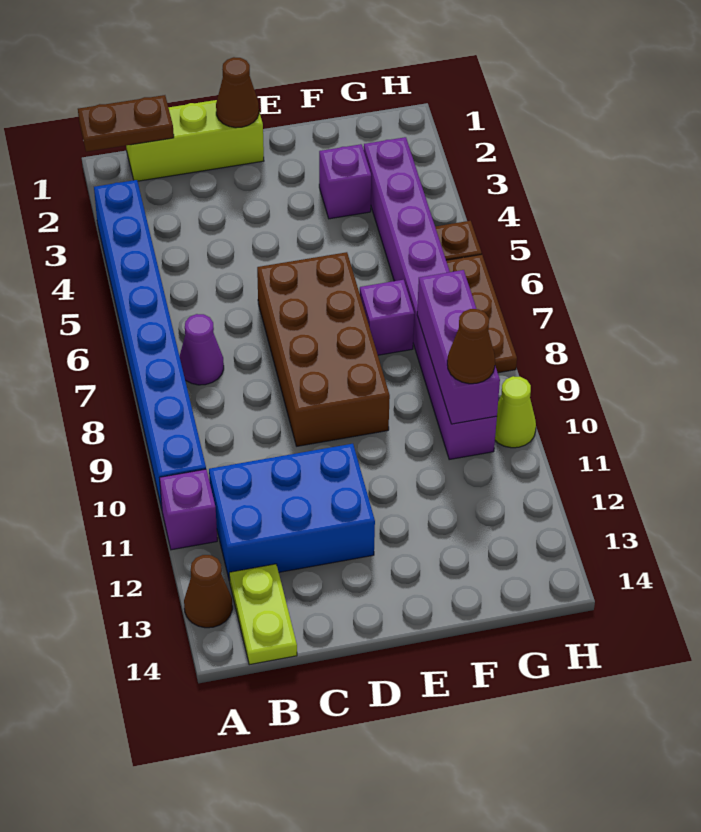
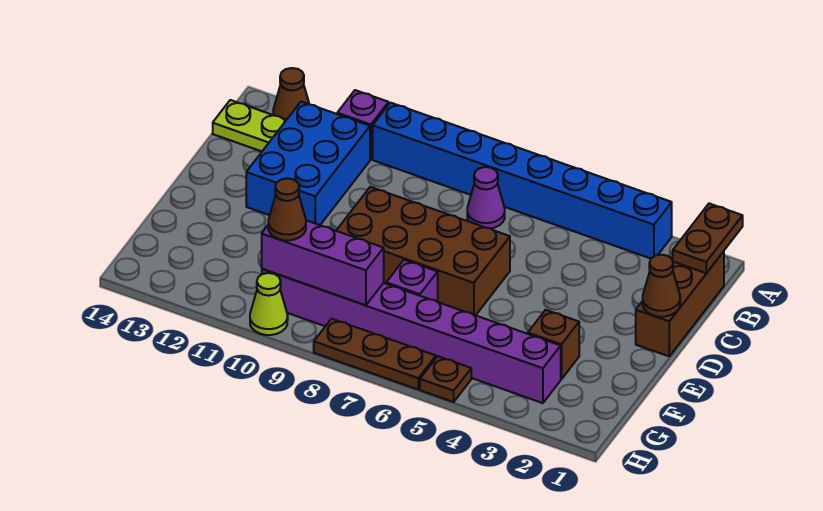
lime brick B1:D1 level 1 -> brown brick B1:D1 level 1
purple brick F3 level 1 -> brown brick F3 level 1

